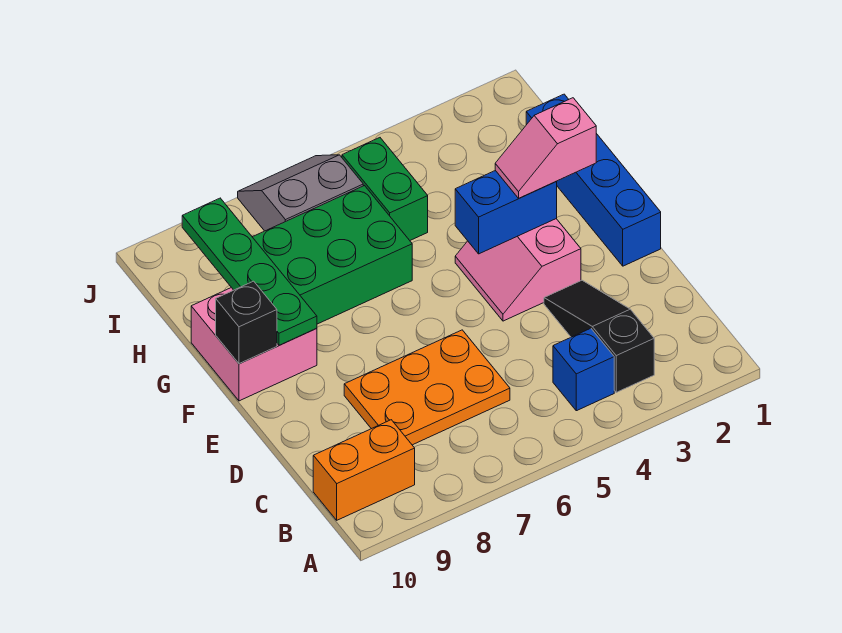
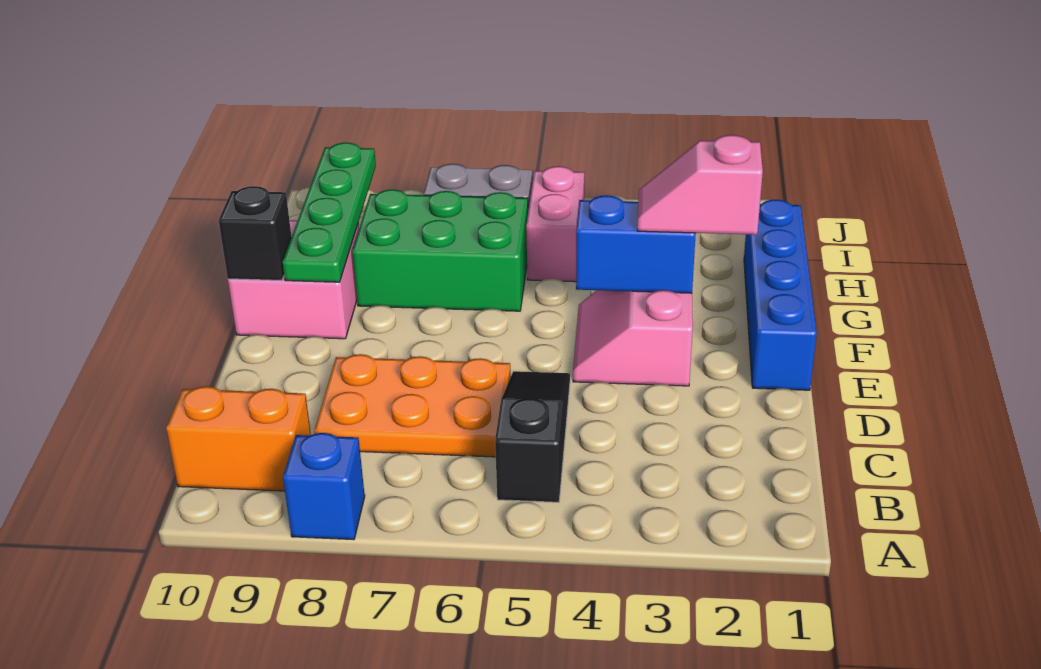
black slope B3:D3 level 1 top B -> black slope B5:D5 level 1 top B
blue brick B4 level 1 -> blue brick A8 level 1
green brick H5:I5 level 1 -> pink brick H5:I5 level 1

